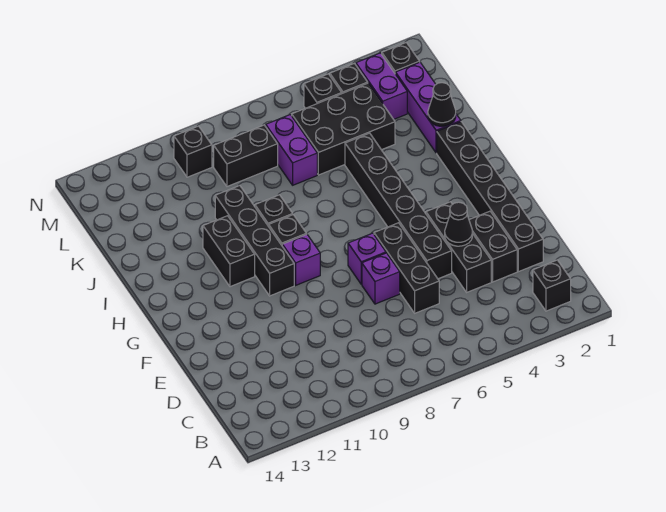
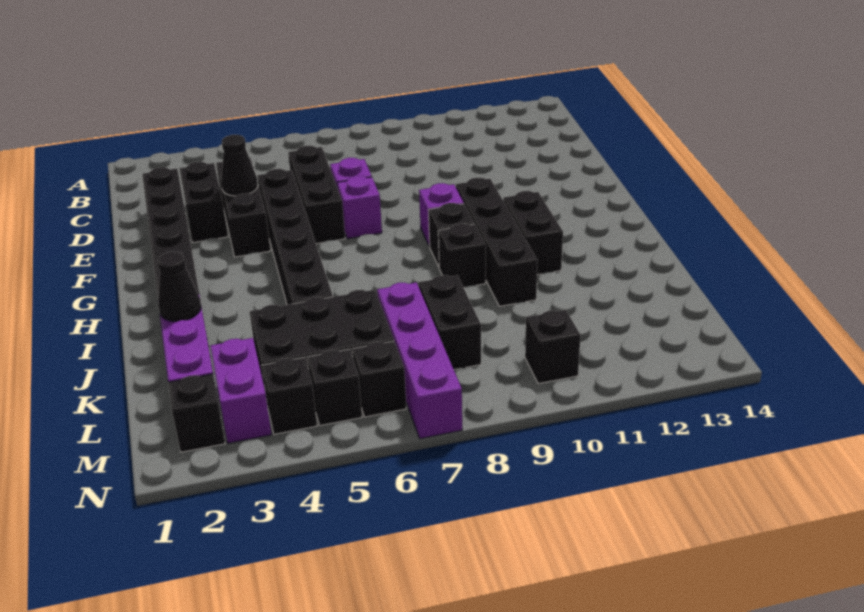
black brick B2 level 1 -> black brick M6 level 1
purple brick K7:L7 level 1 -> purple brick K7:N7 level 1
black brick L8:L9 level 1 -> black brick K8:L8 level 1

